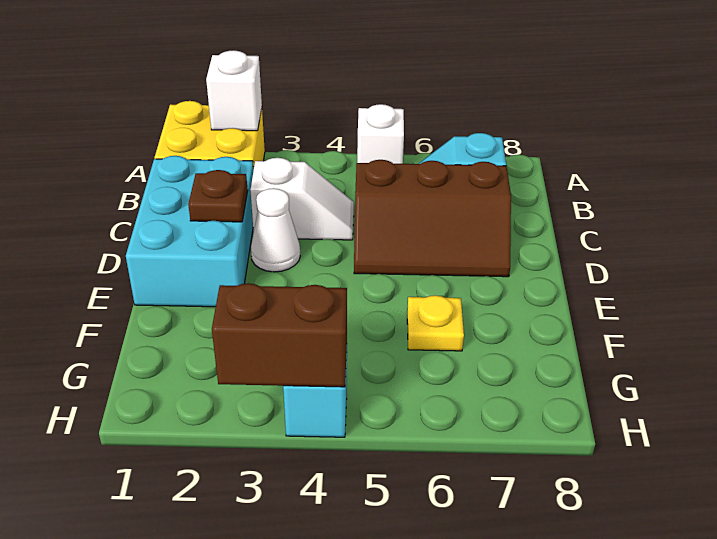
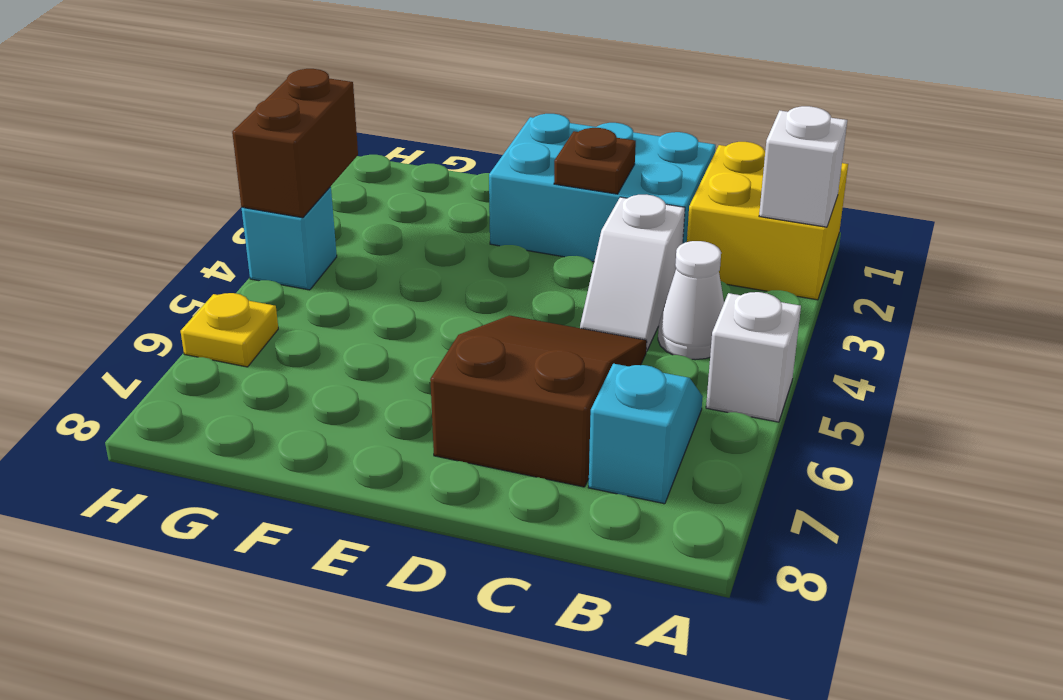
brown slope C5:D7 level 1 top C -> brown slope C5:D7 level 1 top 7
white cone D3 level 1 -> white cone B4 level 1
yellow plate F6 level 1 -> yellow plate H6 level 1

